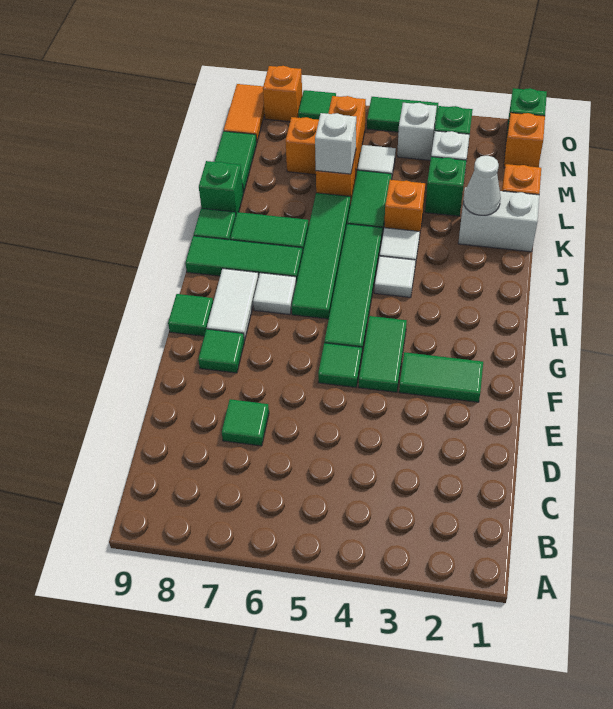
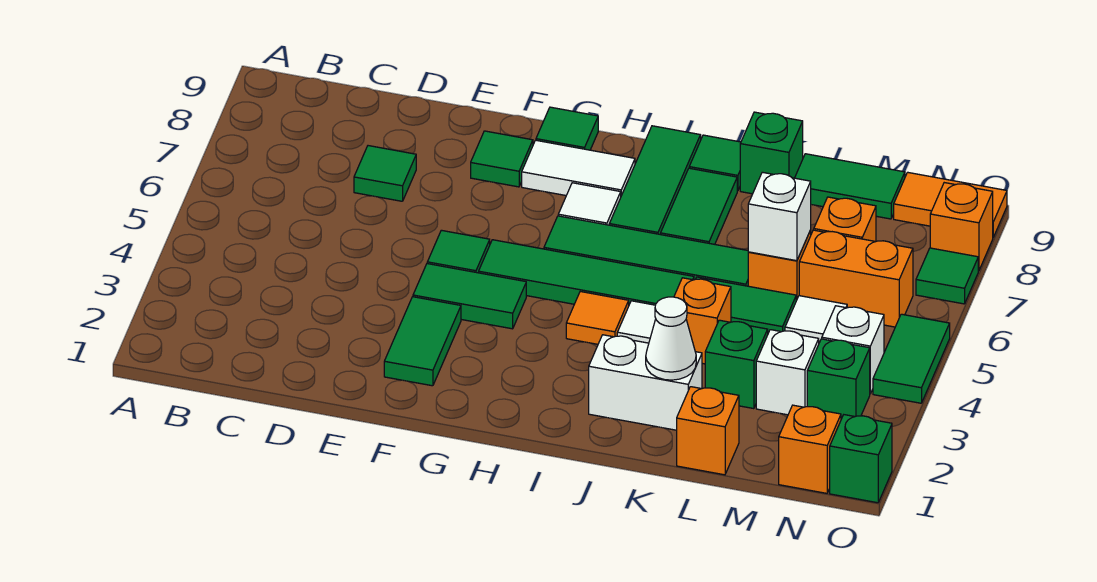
white tile I4 level 1 -> orange tile I4 level 1
white brick K1:K2 level 1 -> white brick J2:K2 level 1

